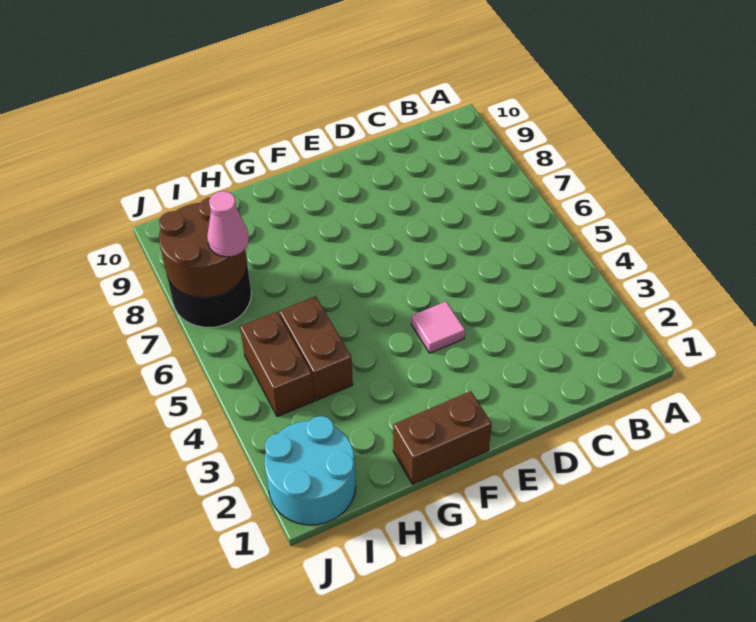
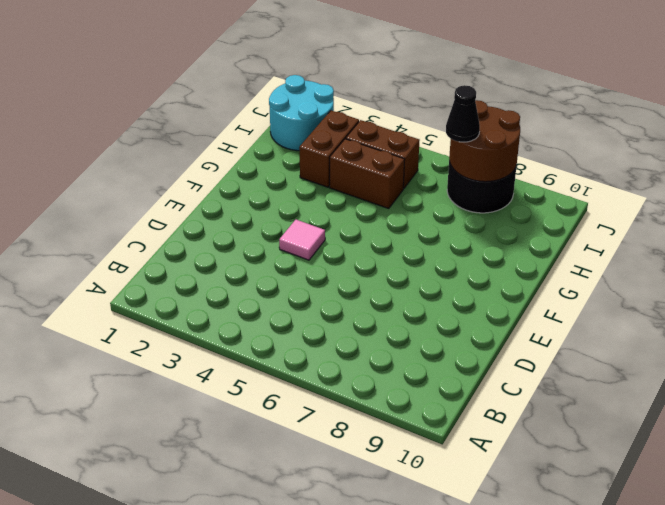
brown brick F1:G1 level 1 -> brown brick H3:I3 level 1
pink cone I7 level 3 -> black cone I7 level 3

